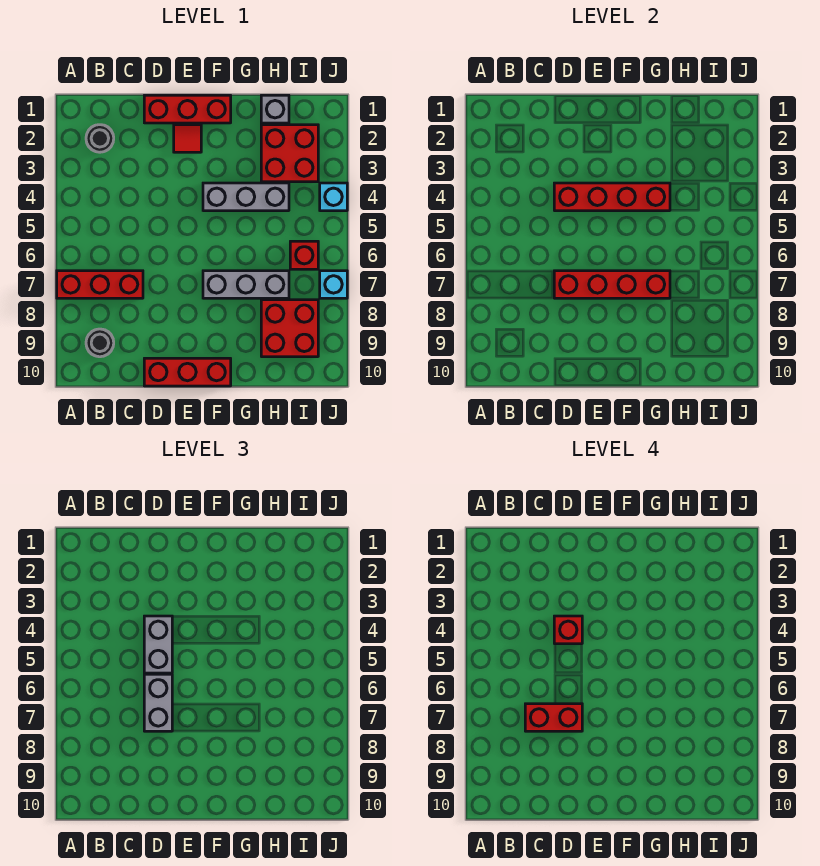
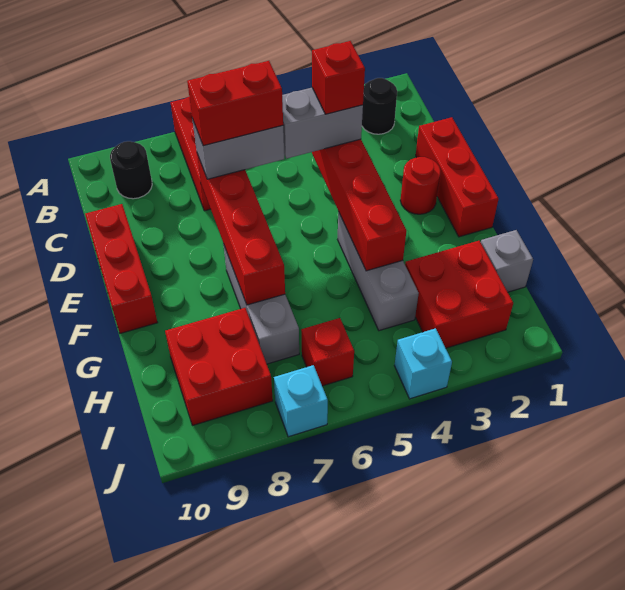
red brick C7:D7 level 4 -> red brick D6:D7 level 4
red tile E2 level 1 -> red round brick E2 level 1

